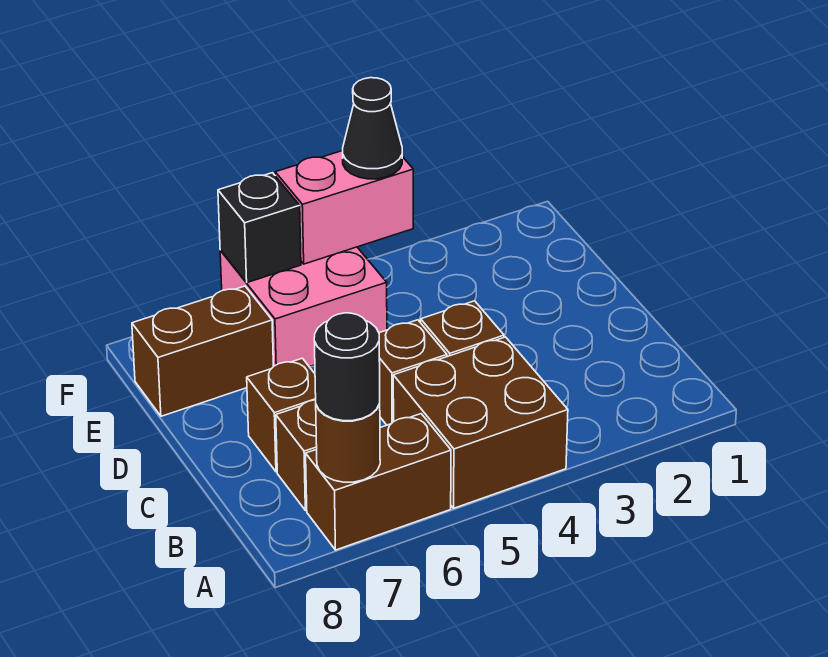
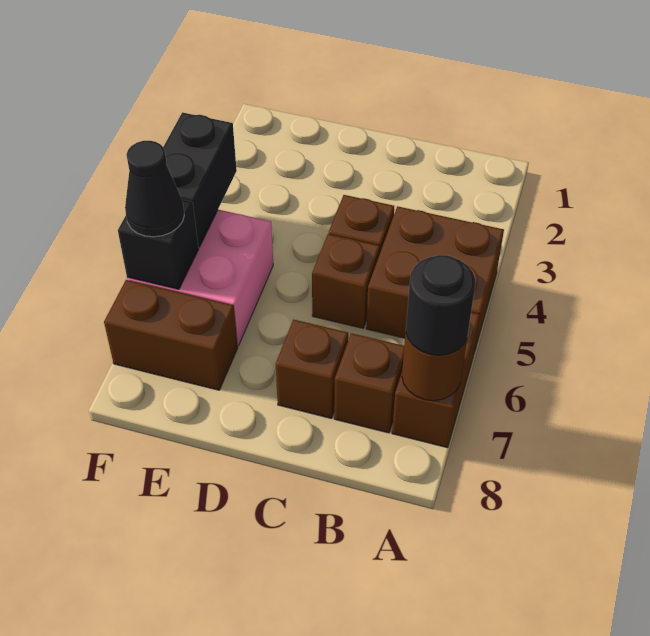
brown brick E7:E8 level 1 -> brown brick E7:F7 level 1
pink brick F4:F5 level 2 -> black brick F4:F5 level 2
black cone F4 level 3 -> black cone F6 level 3

